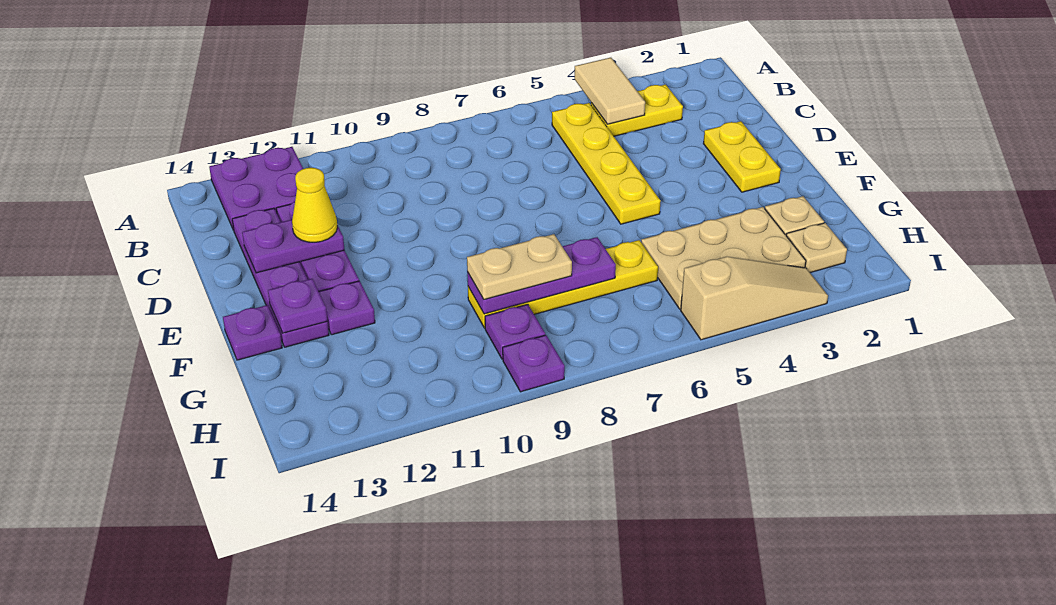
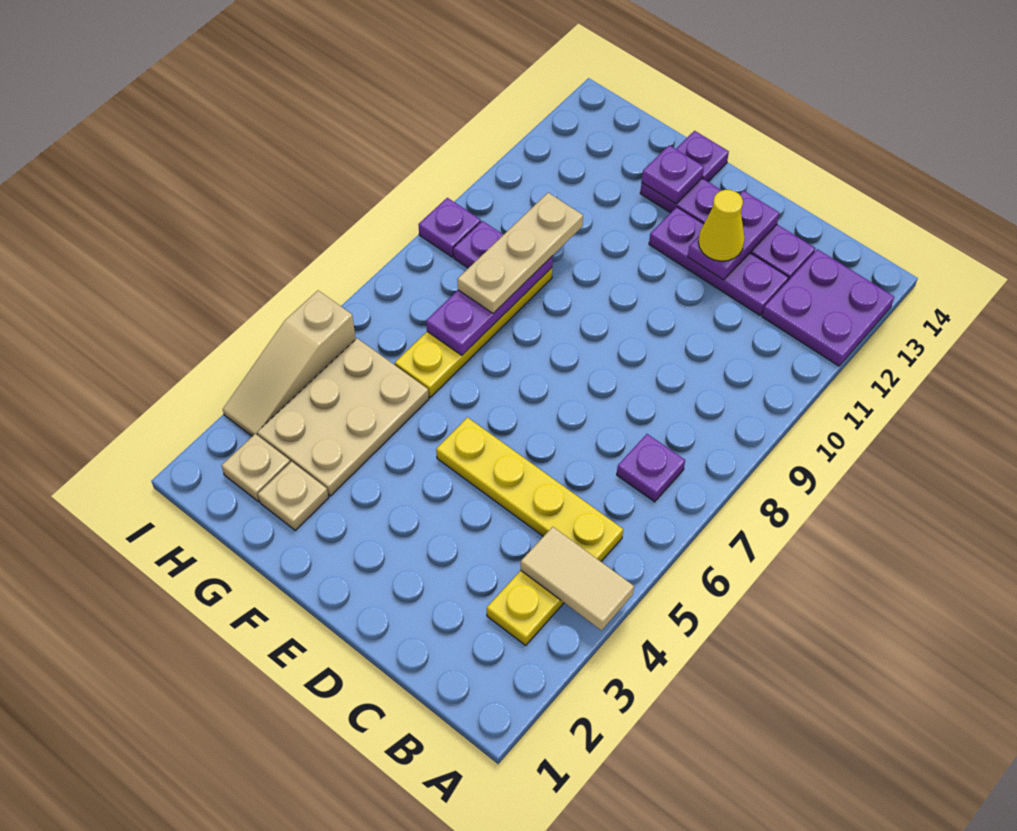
yellow plate D2:E2 level 1 -> none
purple plate F12 level 1 -> purple plate B7 level 1
tan plate G8:G9 level 3 -> tan plate G8:G10 level 3

